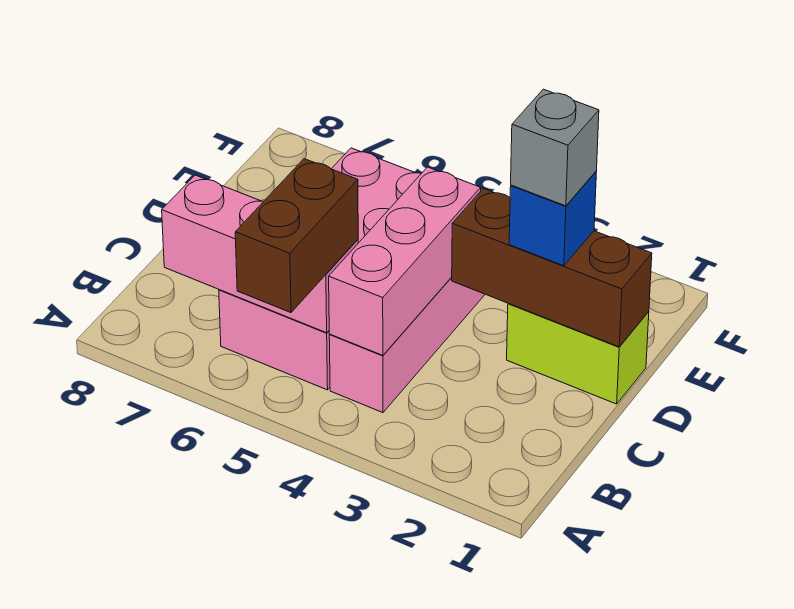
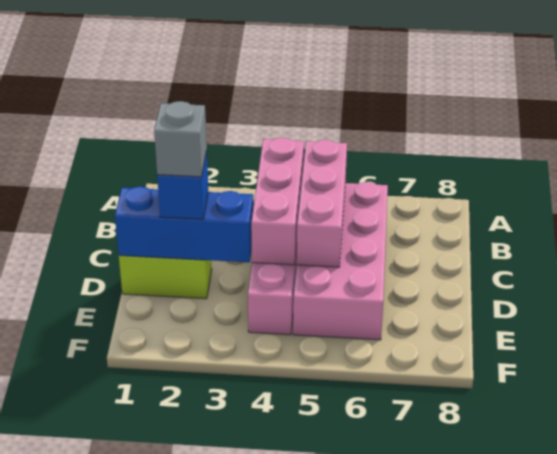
brown brick A5:B5 level 3 -> none
pink brick B5:B7 level 2 -> pink brick B5:D5 level 2
brown brick D1:D3 level 2 -> blue brick D1:D3 level 2

